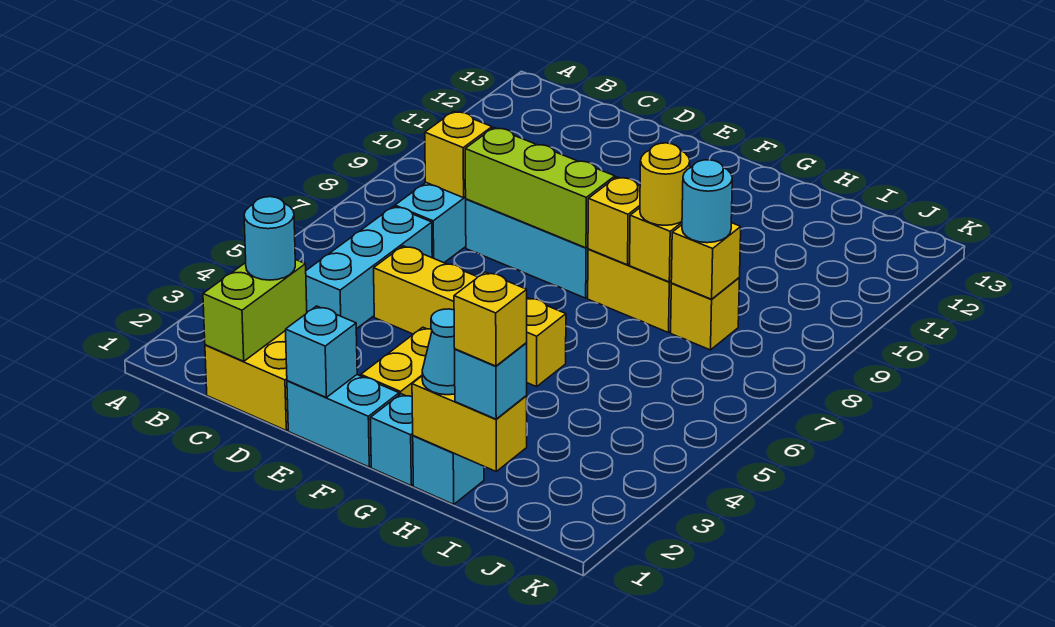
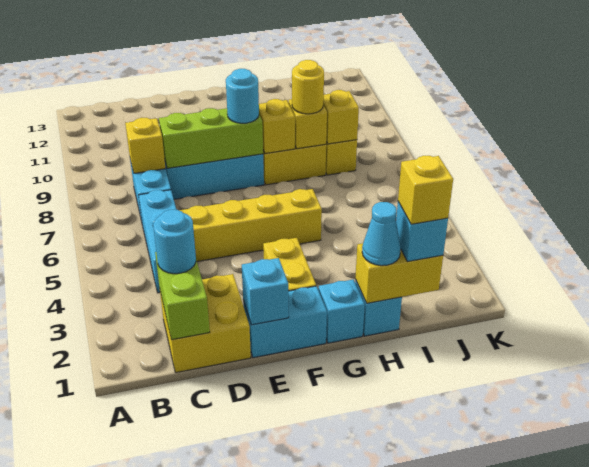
cyan round brick I8 level 3 -> cyan round brick F8 level 3

